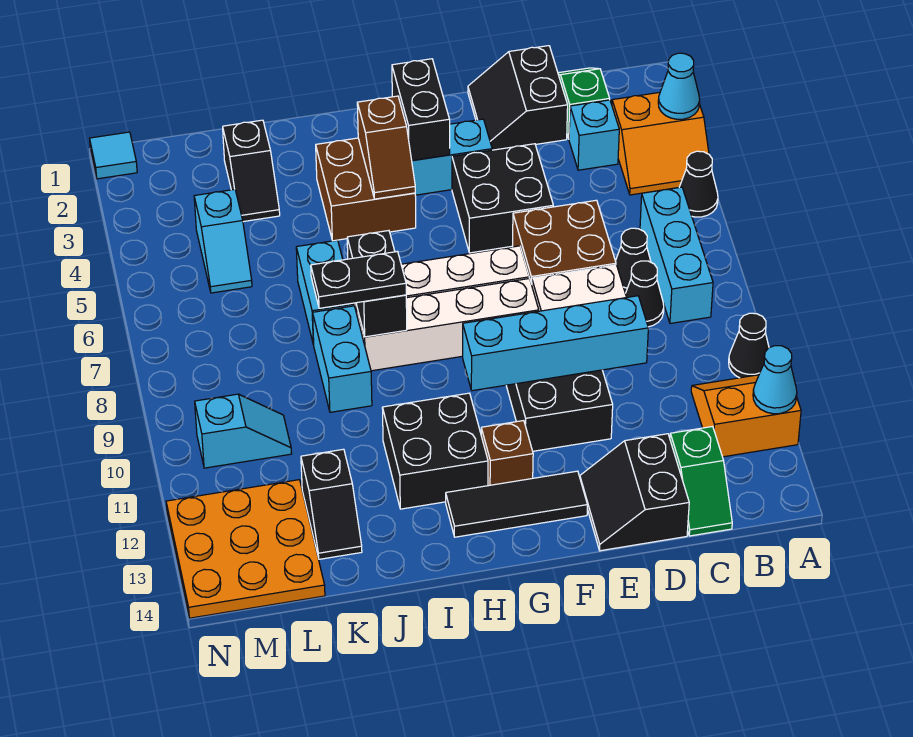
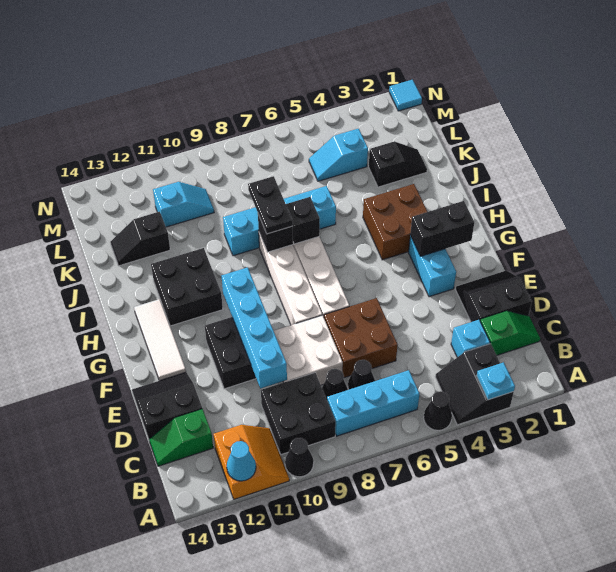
orange slope A3:B4 level 1 top 3 -> black slope A3:B4 level 1 top 3
cyan cone A3 level 2 -> cyan plate A3 level 2
black brick E4:F5 level 1 -> black brick B9:C10 level 1
black tile F13:H13 level 1 -> white tile F13:H13 level 1
brown brick G12 level 1 -> none
brown slope H3:H4 level 2 top 3 -> none
black slope K2:K3 level 1 top 2 -> black slope K2:K3 level 1 top 3
cyan slope L10:M10 level 1 top M -> cyan slope L10:L11 level 1 top 11
orange plate L12:N14 level 1 -> none

